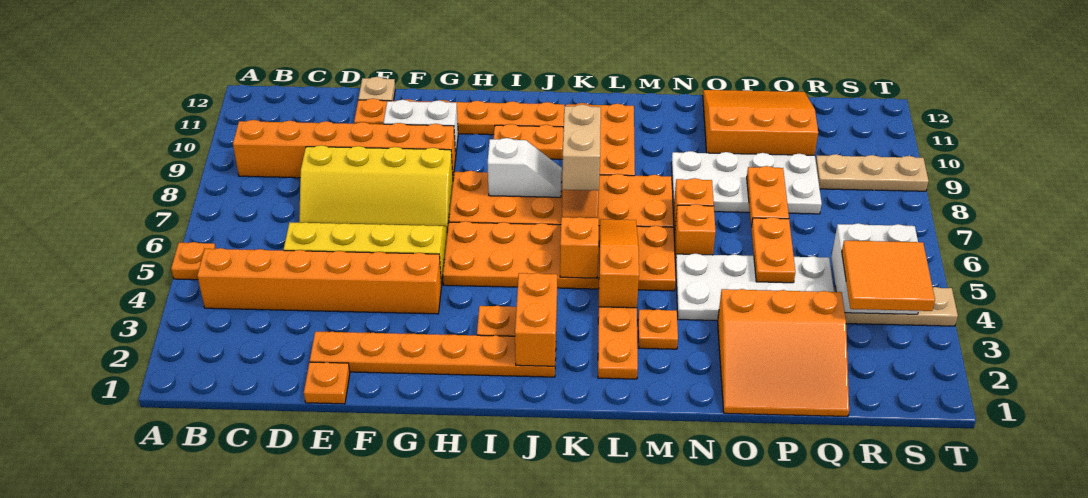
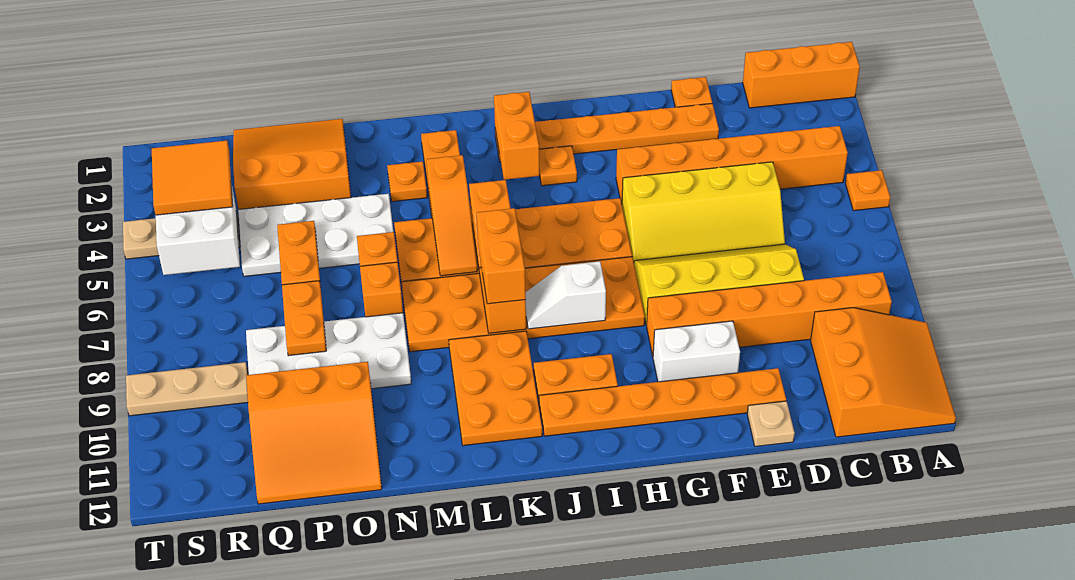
none -> orange brick A1:C1 level 1
none -> orange slope A10:C12 level 1 top C
tan brick K7:K8 level 3 -> orange brick K7:K8 level 3

